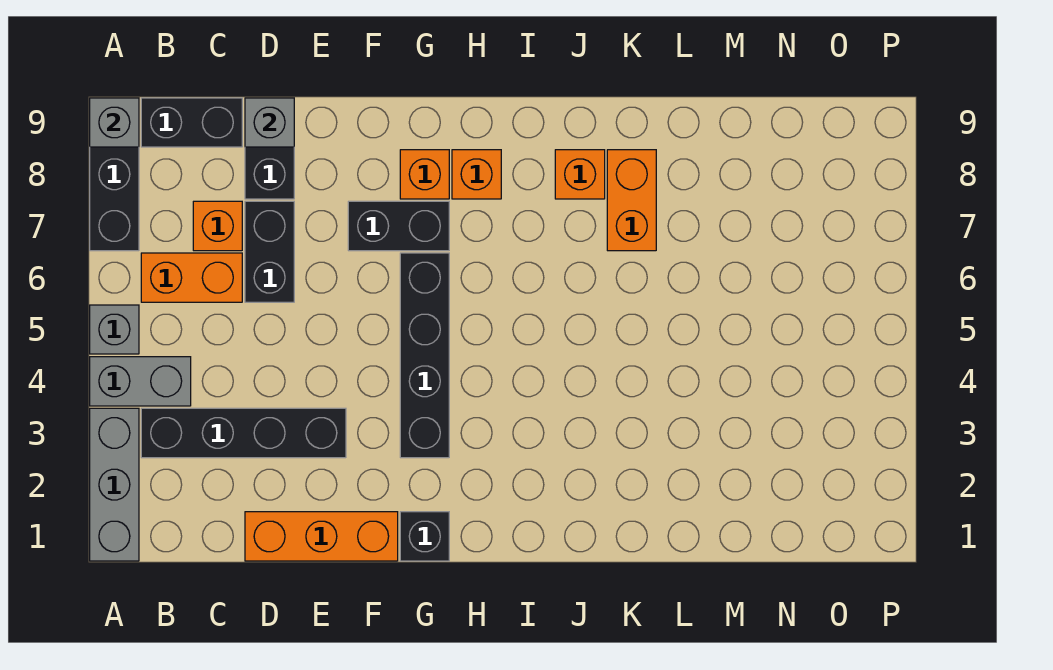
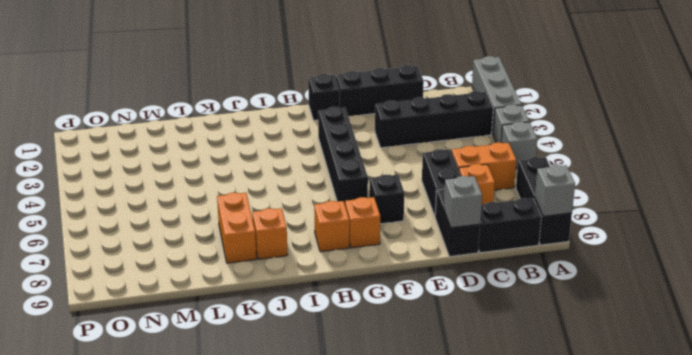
grey brick A4:B4 level 1 -> grey brick A4 level 1
orange brick D1:F1 level 1 -> black brick D1:F1 level 1
black brick F7:G7 level 1 -> black brick F7 level 1

